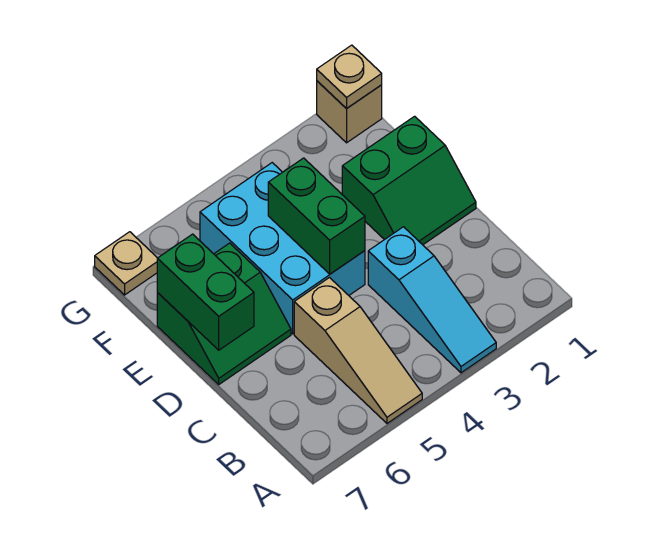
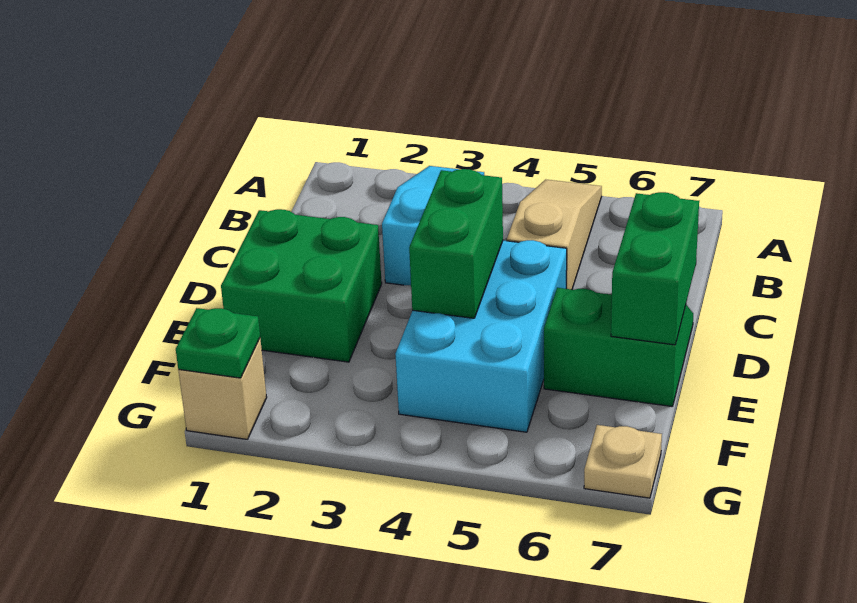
green slope D1:E2 level 1 top E -> green brick D1:E2 level 1
tan plate G1 level 2 -> green plate G1 level 2

